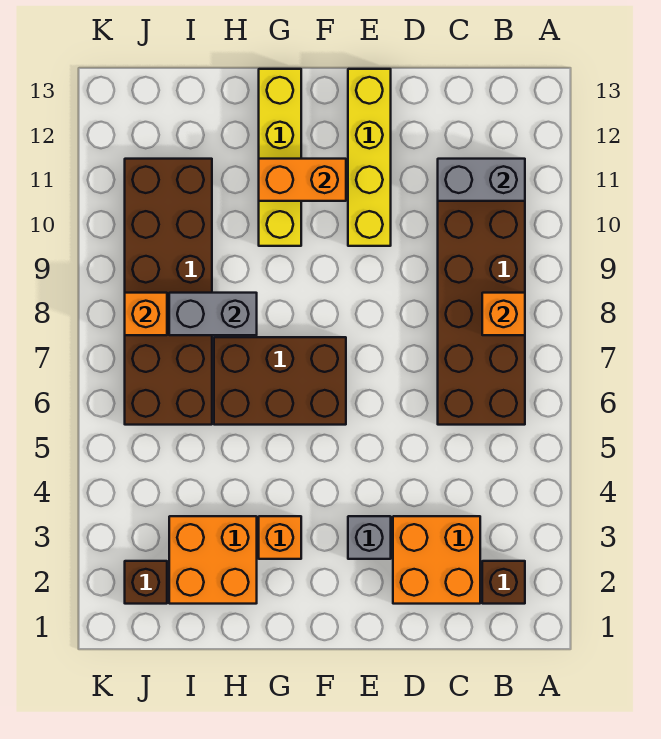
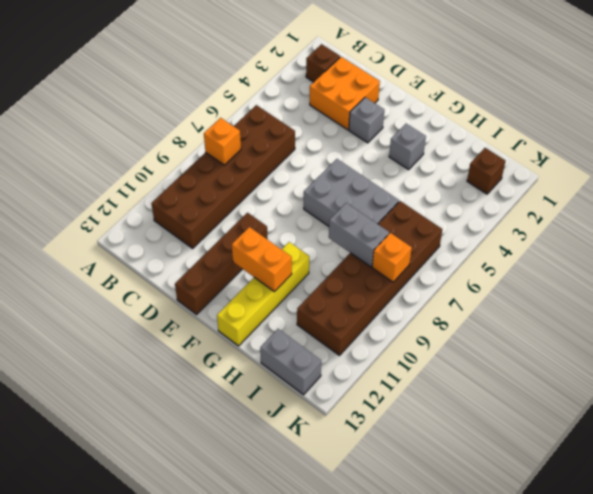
grey brick B11:C11 level 2 -> grey brick I13:J13 level 1
yellow brick E10:E13 level 1 -> brown brick E10:E13 level 1
brown brick F6:H7 level 1 -> grey brick F6:H7 level 1
orange brick G3 level 1 -> grey brick G3 level 1
orange brick H2:I3 level 1 -> none

